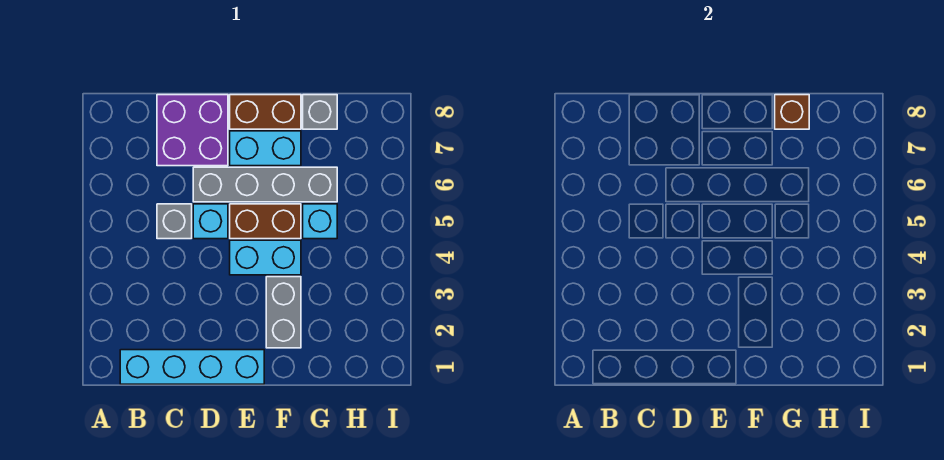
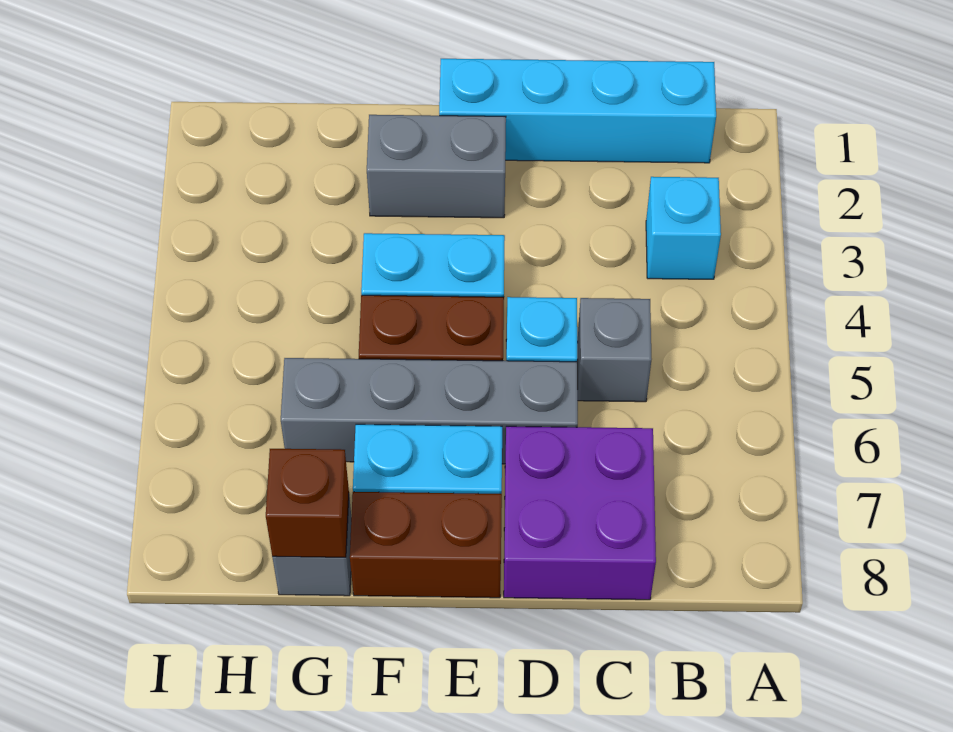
grey brick F2:F3 level 1 -> grey brick E2:F2 level 1
cyan brick G5 level 1 -> cyan brick B3 level 1

